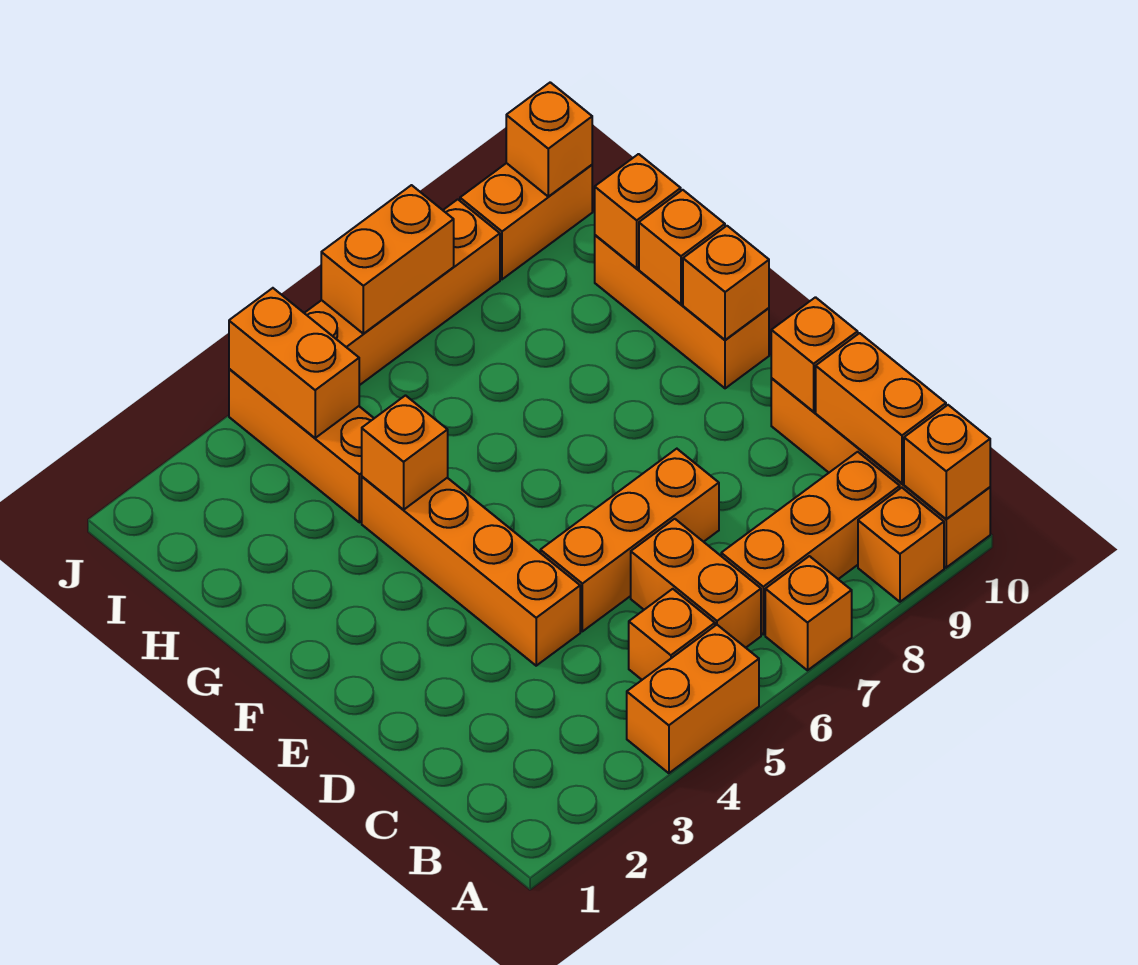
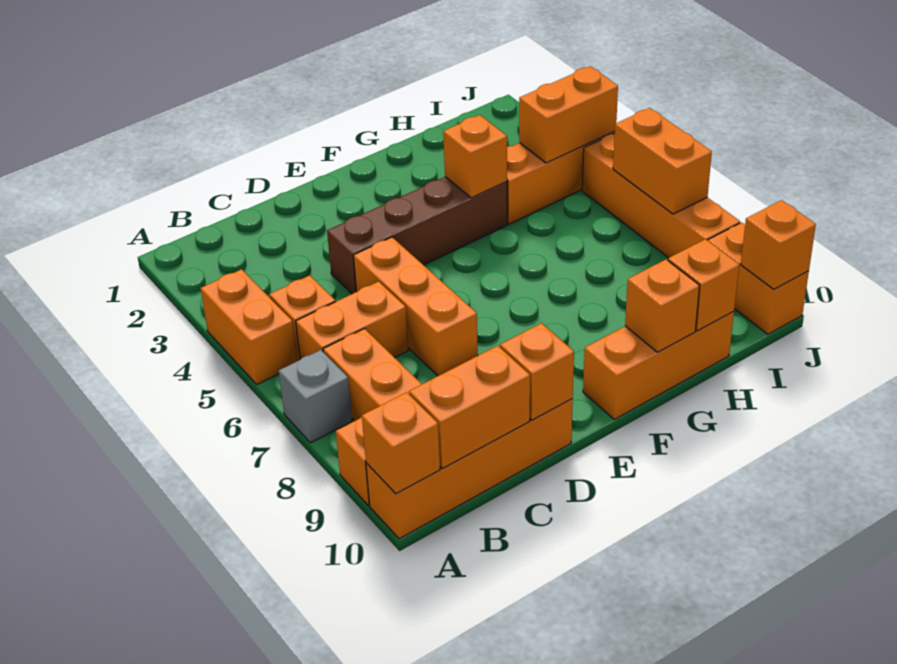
orange brick A7 level 1 -> grey brick A7 level 1
orange brick D4:G4 level 1 -> brown brick D4:G4 level 1
orange brick F10 level 2 -> none

